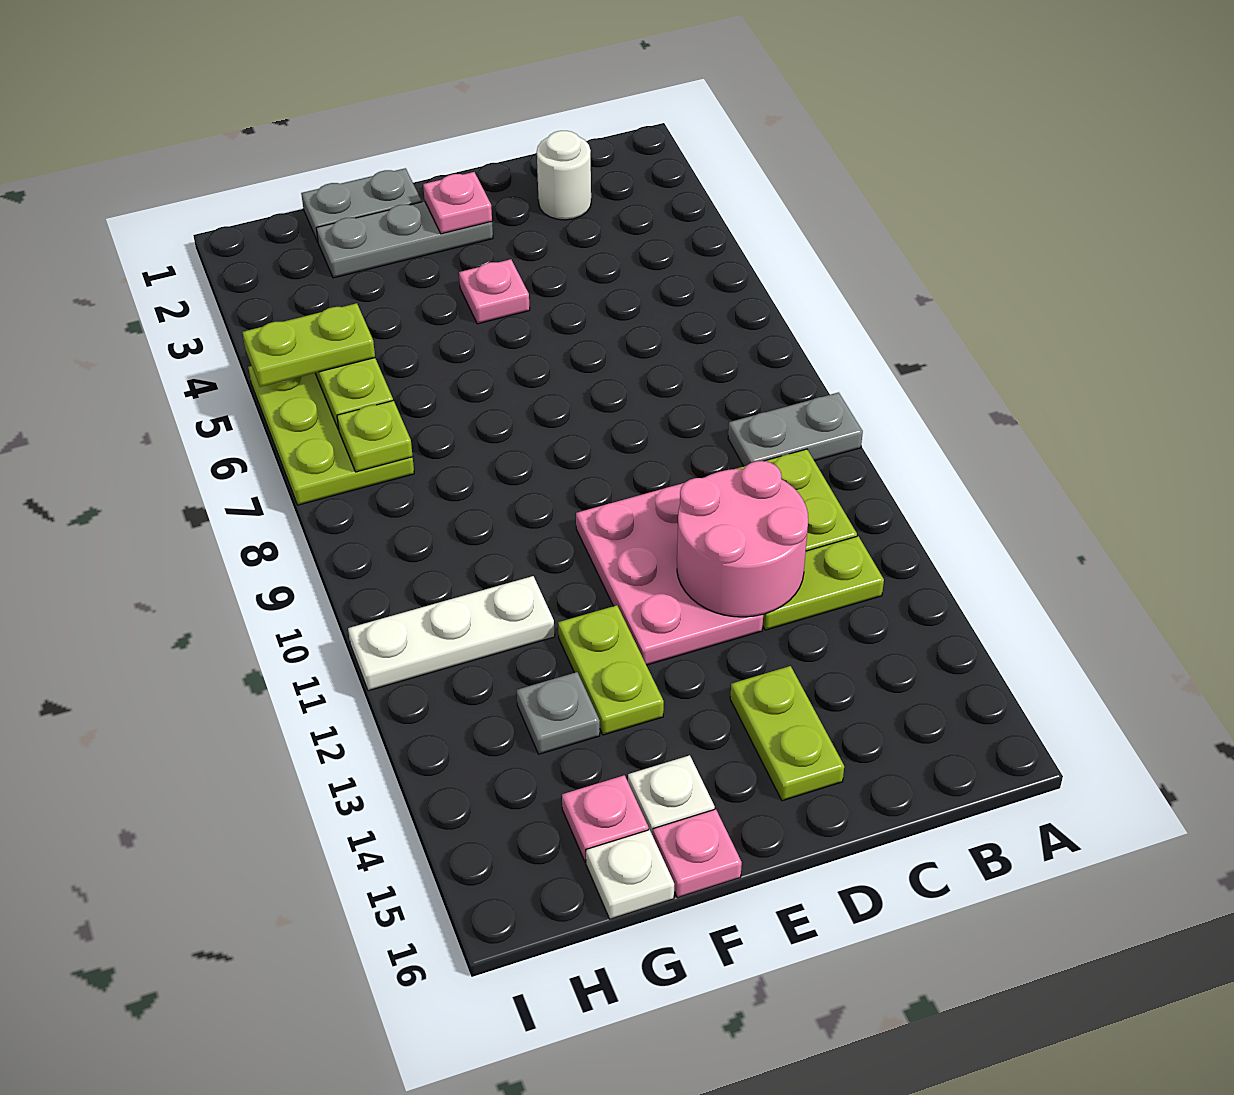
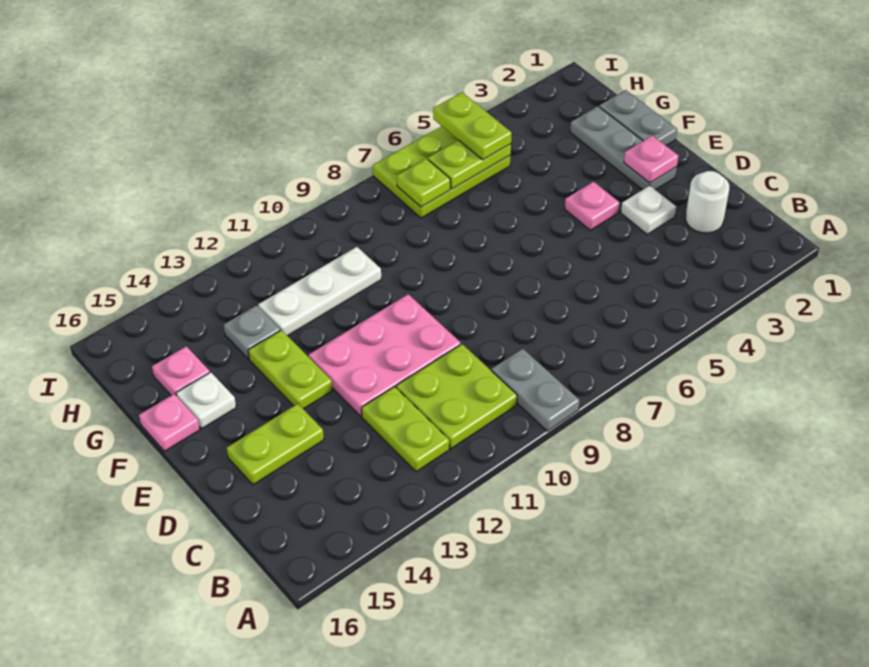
pink round brick C11:D12 level 2 -> none
lime plate F12:F13 level 1 -> lime plate E13:F13 level 1
white plate G11:I11 level 1 -> white plate G10:G12 level 1
white plate G16 level 1 -> white plate D3 level 1

